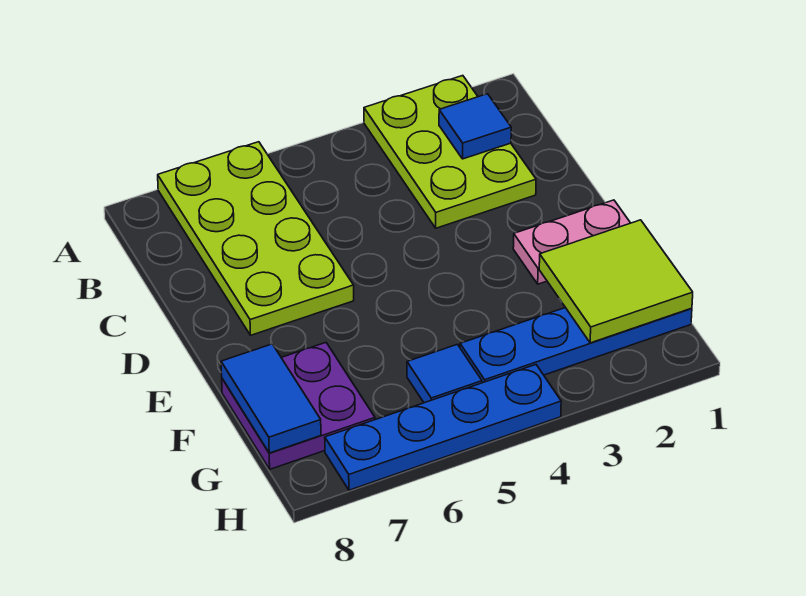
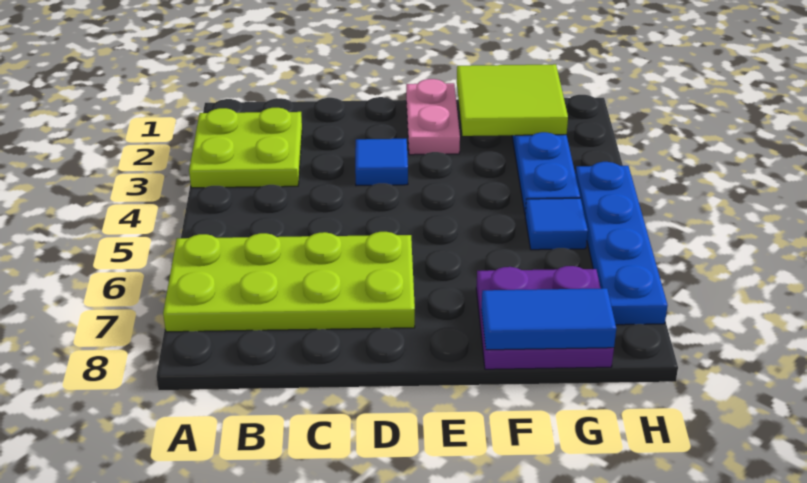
lime plate A2:C3 level 1 -> lime plate A2:B3 level 1
blue tile B2 level 2 -> blue tile D3 level 1

